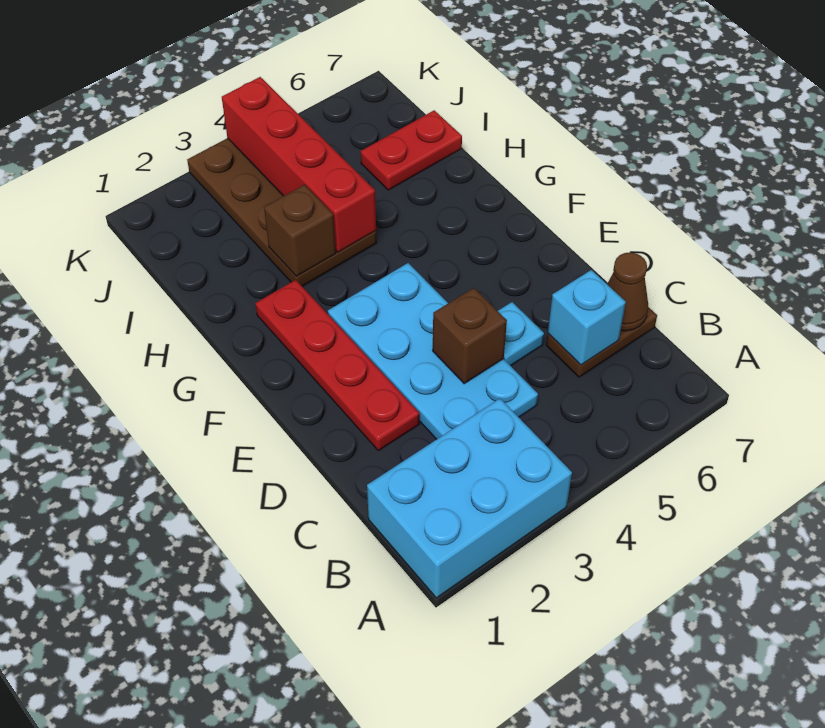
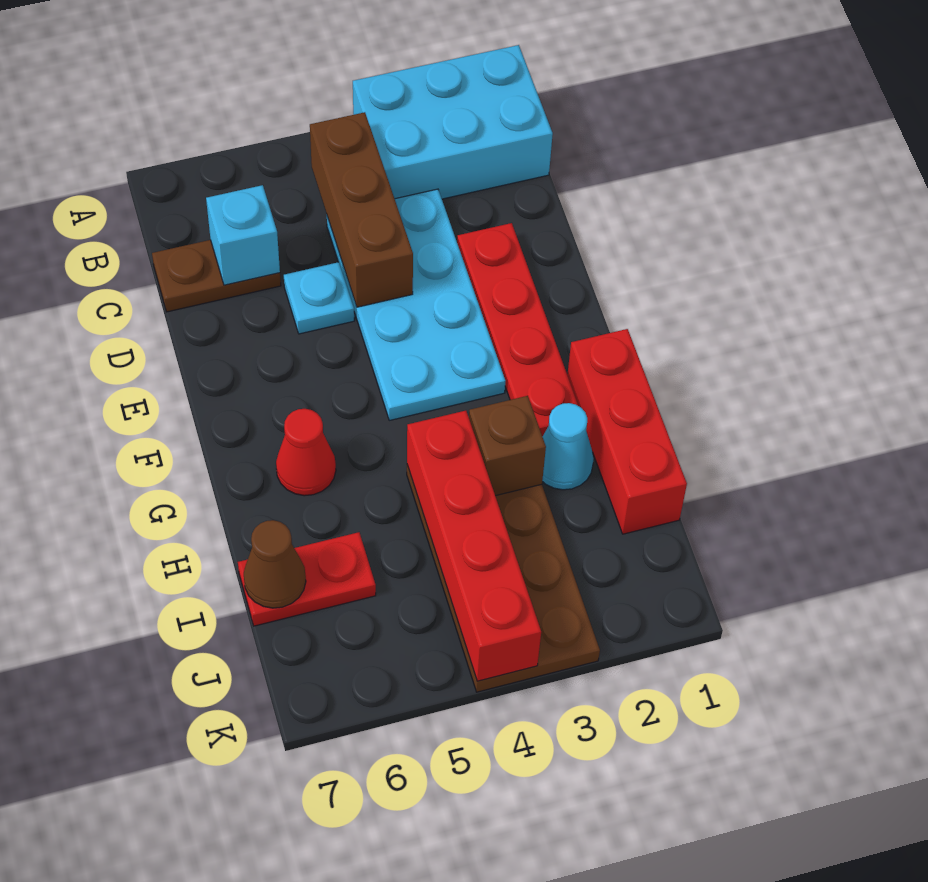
brown cone C7 level 2 -> brown cone I7 level 2
brown brick D4 level 2 -> brown brick B4:D4 level 2
none -> red brick G1:I1 level 1
none -> red cone G6 level 1
none -> cyan cone H2 level 1

